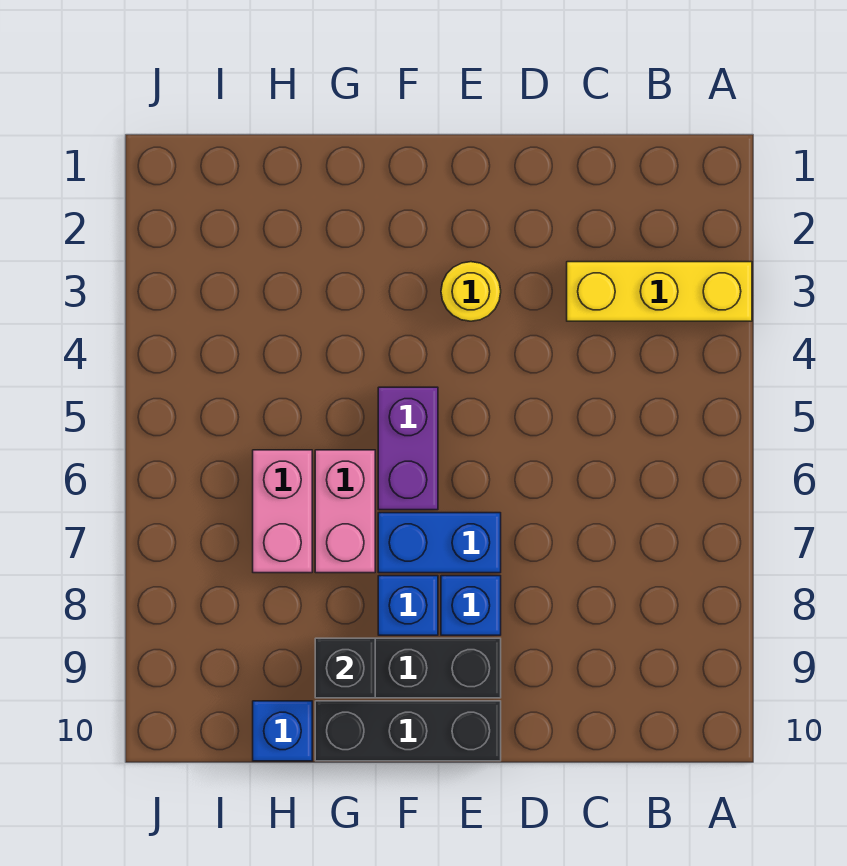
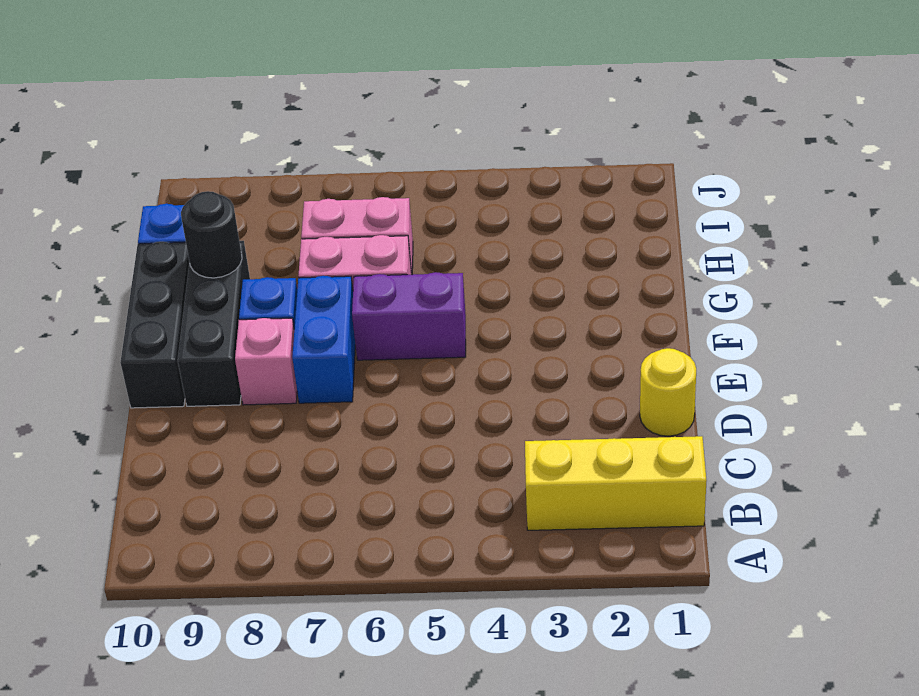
yellow brick A3:C3 level 1 -> yellow brick B1:B3 level 1
yellow round brick E3 level 1 -> yellow round brick D1 level 1
blue brick E8 level 1 -> pink brick E8 level 1
black brick G9 level 2 -> black round brick G9 level 2

